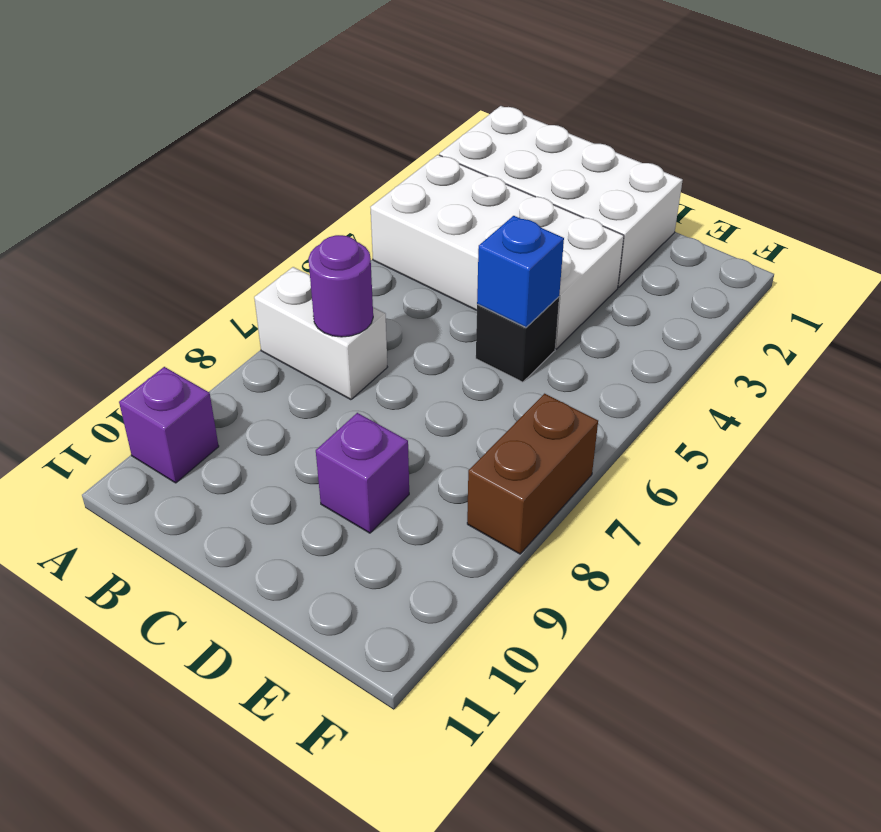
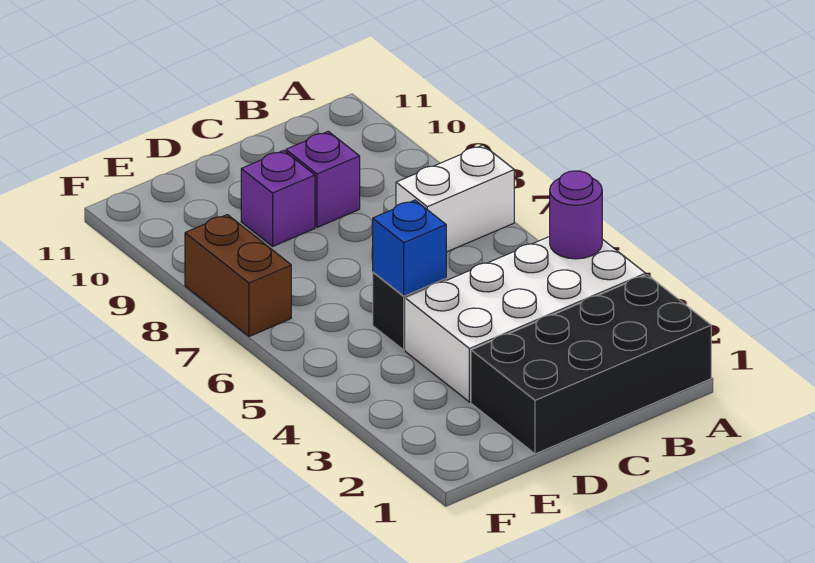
white brick A1:D2 level 1 -> black brick A1:D2 level 1
purple brick A10 level 1 -> purple brick C9 level 1
purple round brick B7 level 2 -> purple round brick A4 level 2

